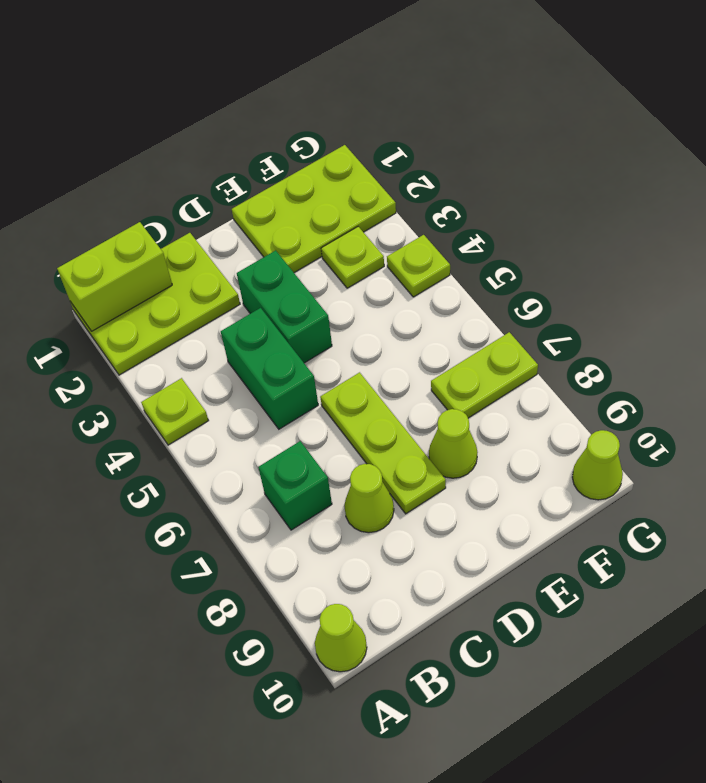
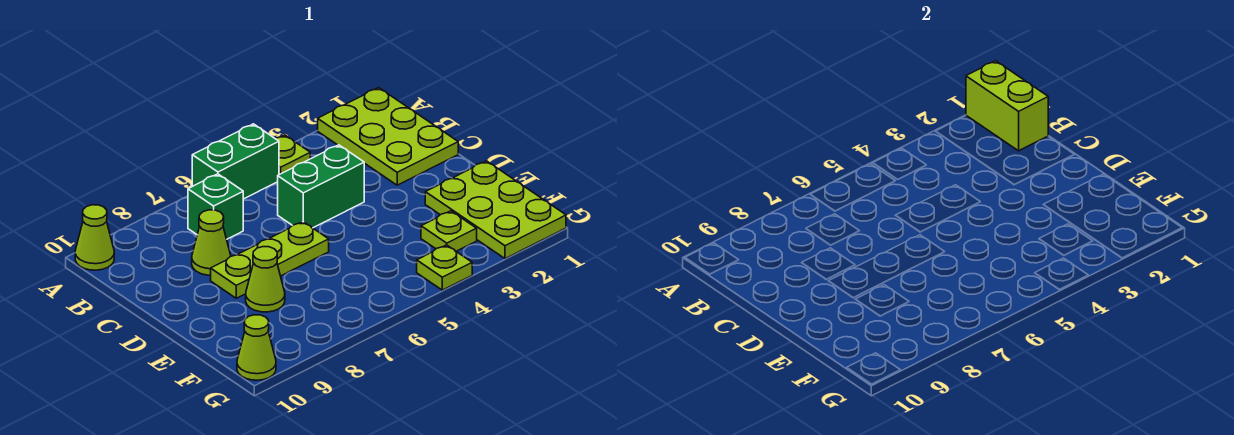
green brick D3:D4 level 1 -> green brick A5:A6 level 1
lime plate F7:G7 level 1 -> none

